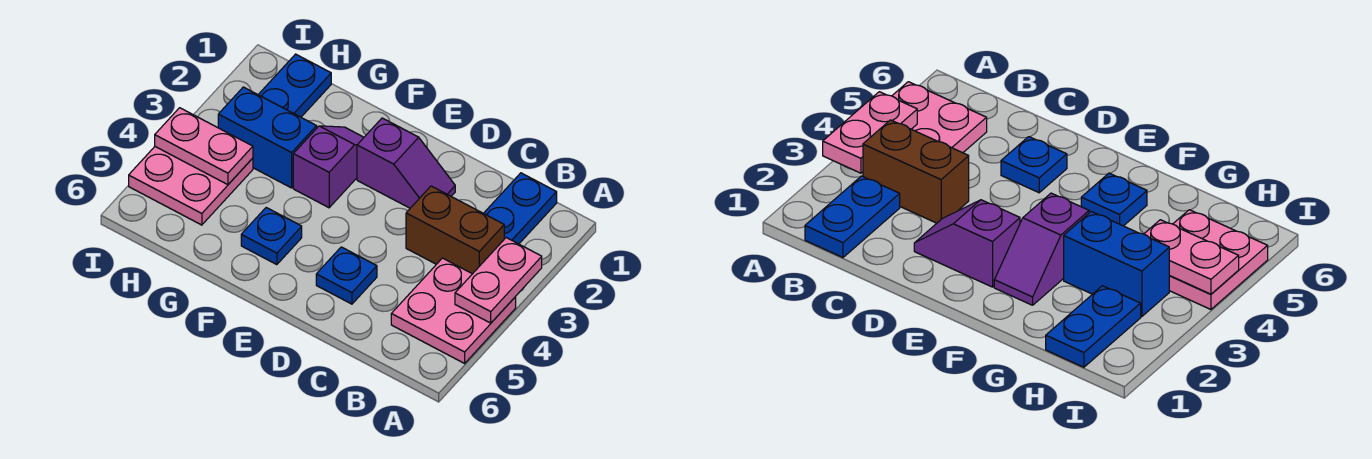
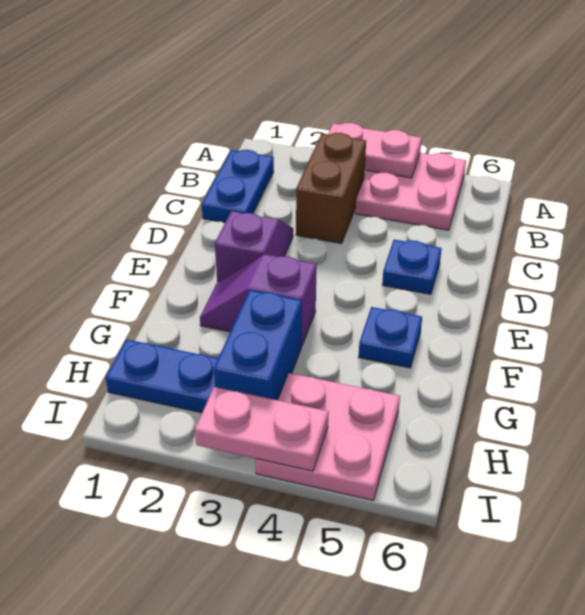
blue plate B1:B2 level 1 -> blue plate B1:C1 level 1
pink plate H4:I4 level 2 -> pink plate I3:I4 level 2

